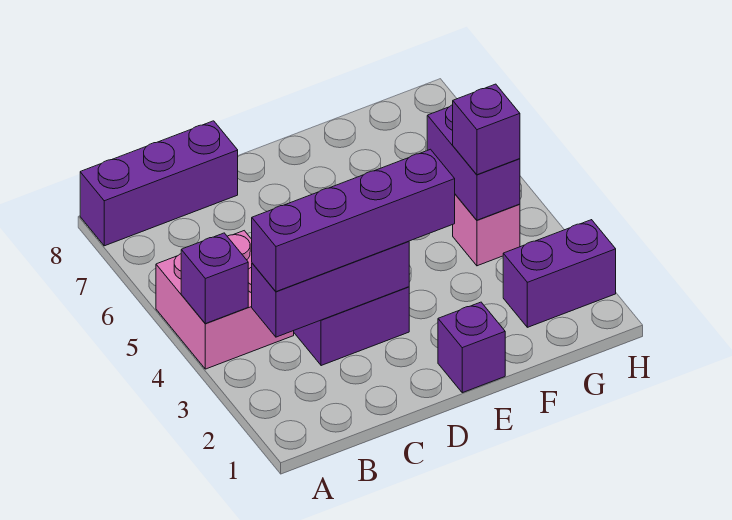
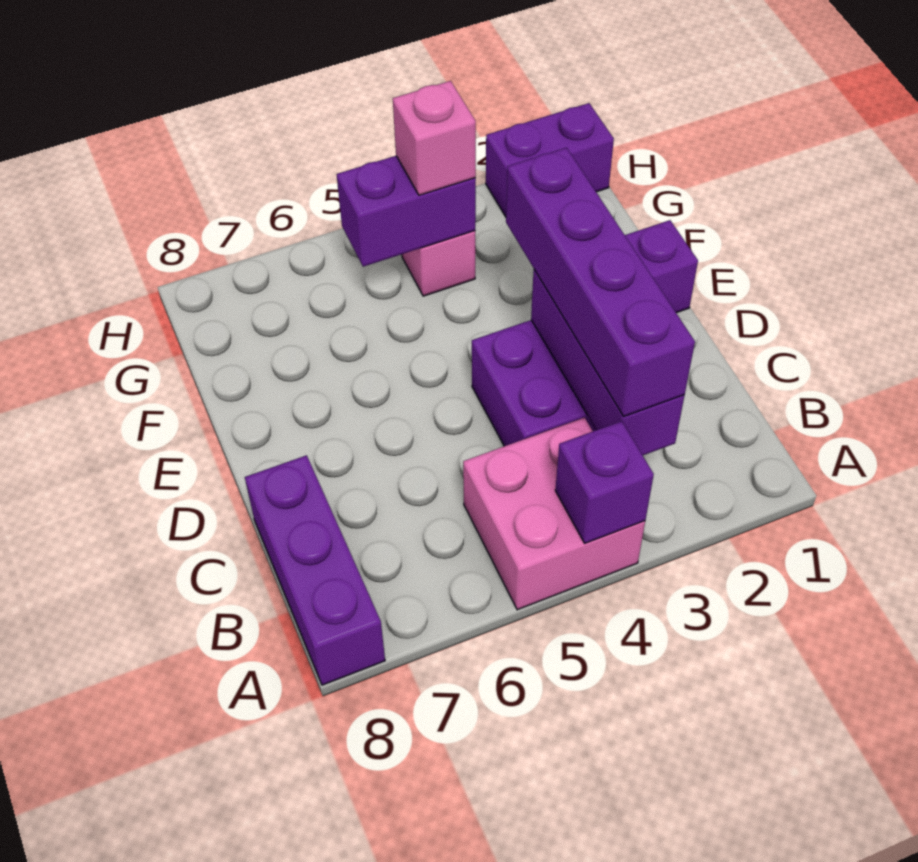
purple brick G2:H2 level 1 -> purple brick H1:H2 level 1
purple brick G4 level 3 -> pink brick G4 level 3

